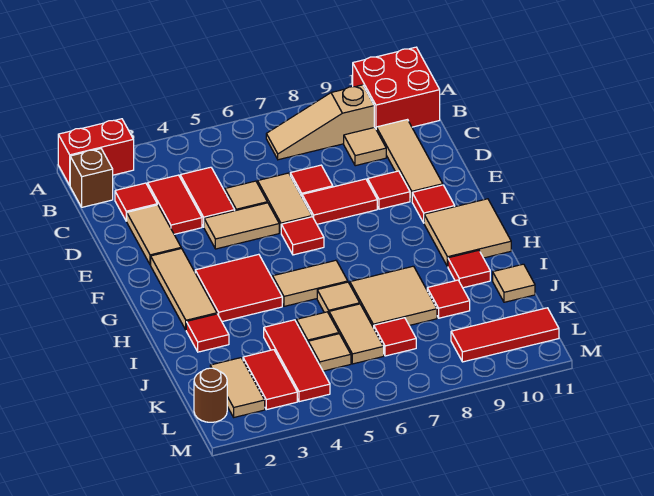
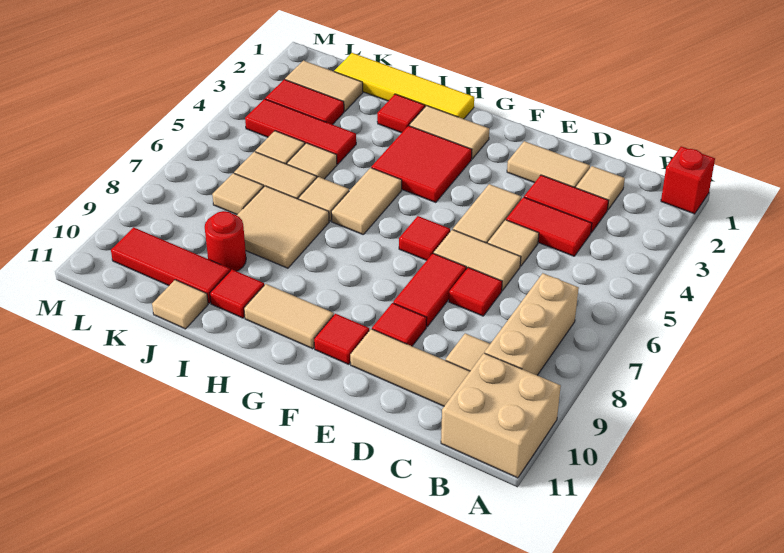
red brick A1:A2 level 1 -> red brick A1 level 1
red brick A10:B11 level 1 -> tan brick A10:B11 level 1
brown brick B1 level 1 -> none
tan slope B7:B9 level 1 top 9 -> tan brick B7:B9 level 1
red tile C2 level 1 -> tan tile C2 level 1
tan tile F2:H2 level 1 -> tan tile G2:H2 level 1
tan tile G10:H11 level 1 -> tan tile G10:H10 level 1
none -> yellow tile H1:K1 level 1
red tile J9 level 1 -> red round brick J9 level 1
red tile K7 level 1 -> tan tile K7 level 1
brown round brick L1 level 1 -> none
red tile L9:L11 level 1 -> red tile J10:L10 level 1

